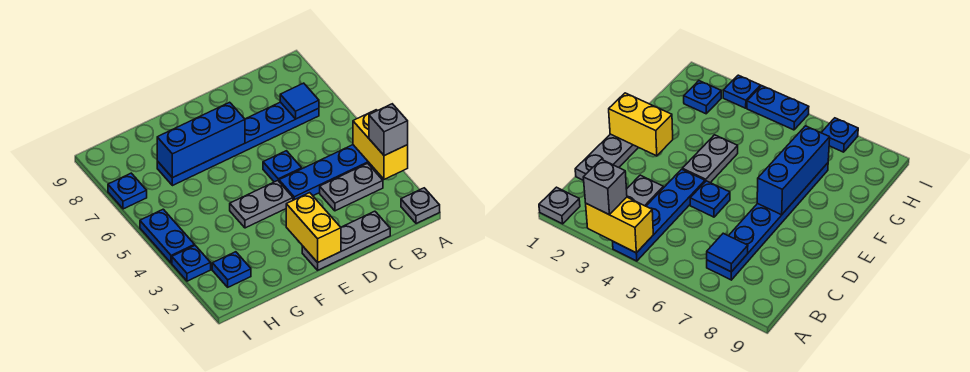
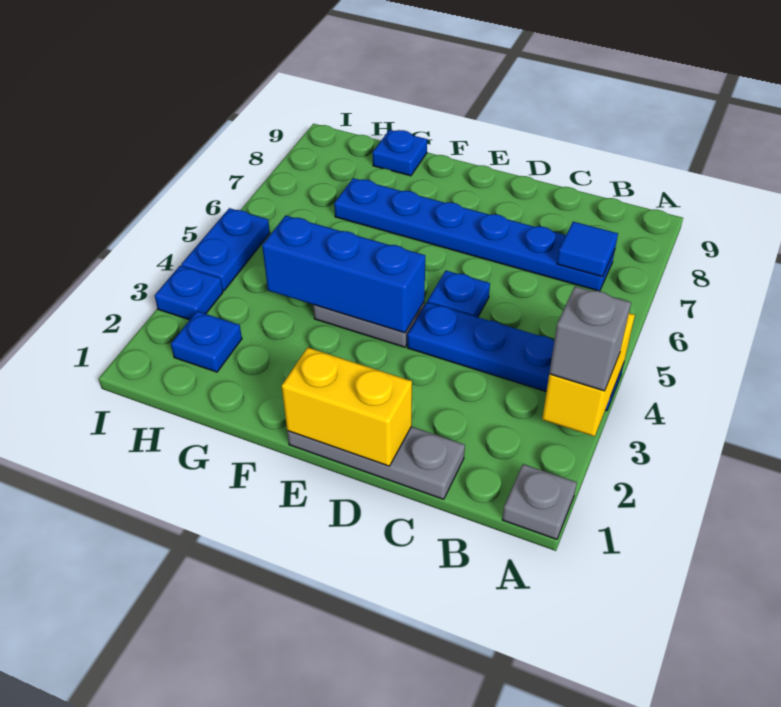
grey plate B3:C3 level 1 -> none
yellow brick E1:E2 level 2 -> yellow brick D1:E1 level 2
blue brick E7:G7 level 2 -> blue brick E4:G4 level 2
blue plate I7 level 1 -> blue plate G9 level 1

